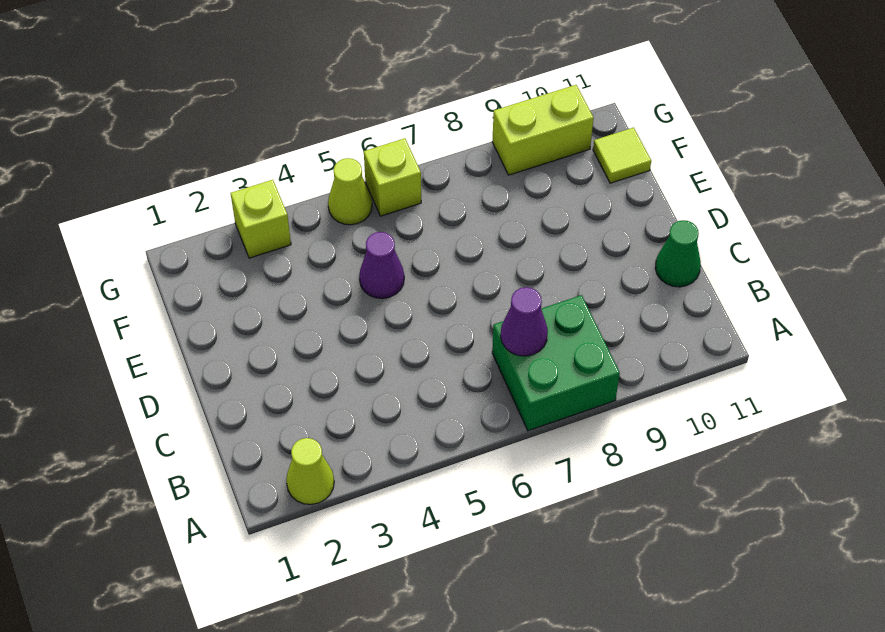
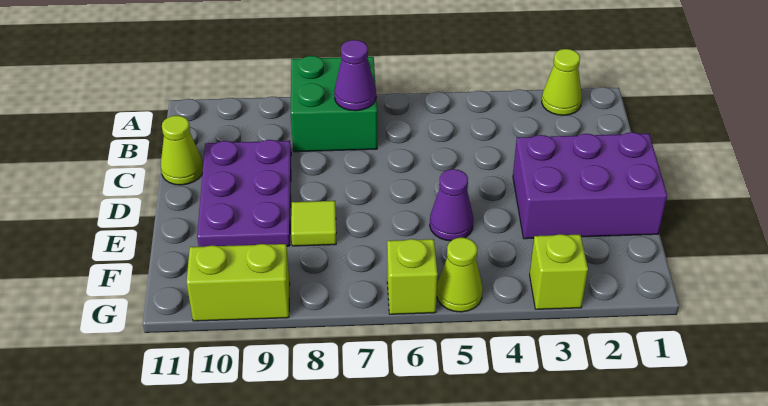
none -> purple plate C9:E10 level 1
green cone C11 level 1 -> lime cone C11 level 1
none -> purple brick D1:E3 level 1
lime tile F11 level 1 -> lime tile E8 level 1

